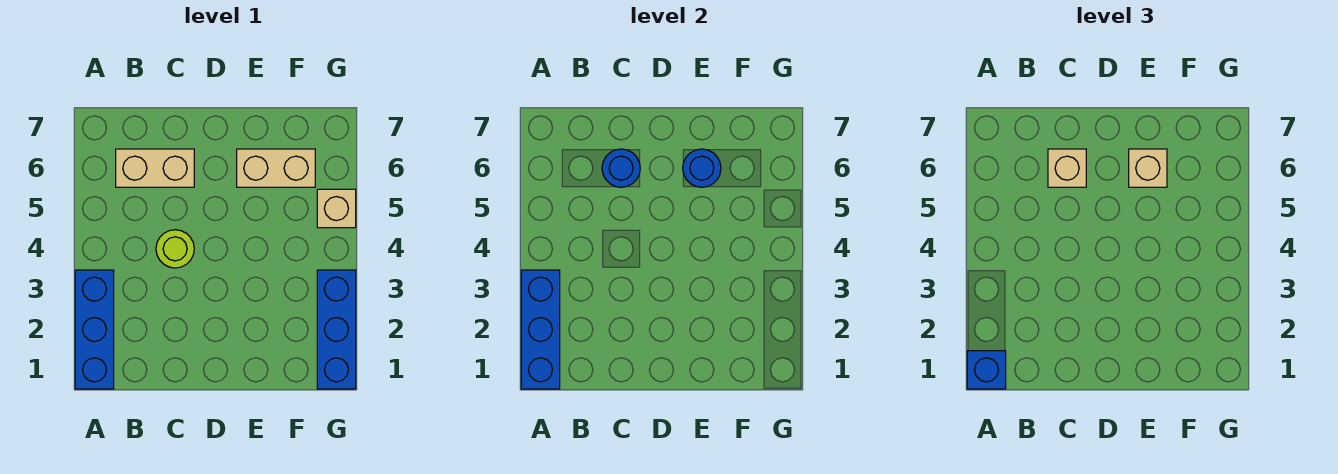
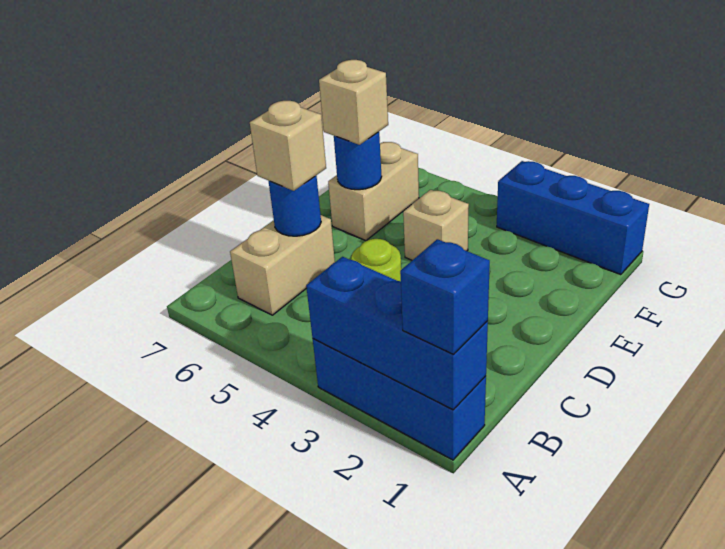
tan brick G5 level 1 -> tan brick E4 level 1

